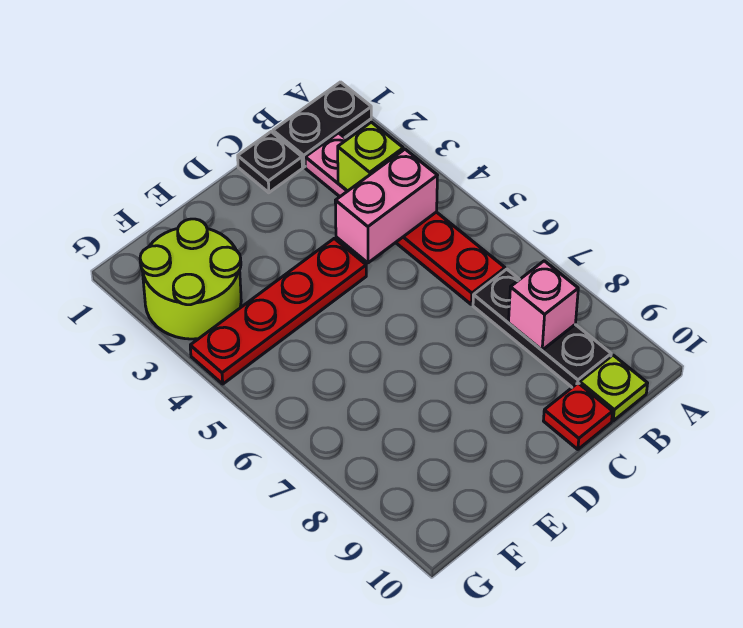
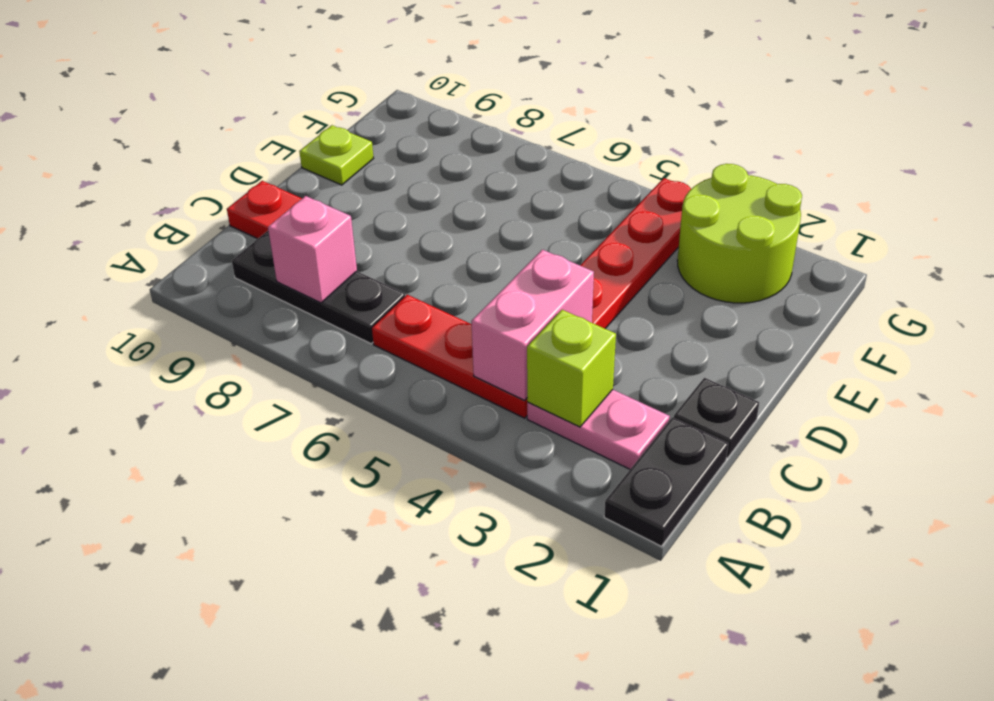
lime plate B10 level 1 -> lime plate E10 level 1

